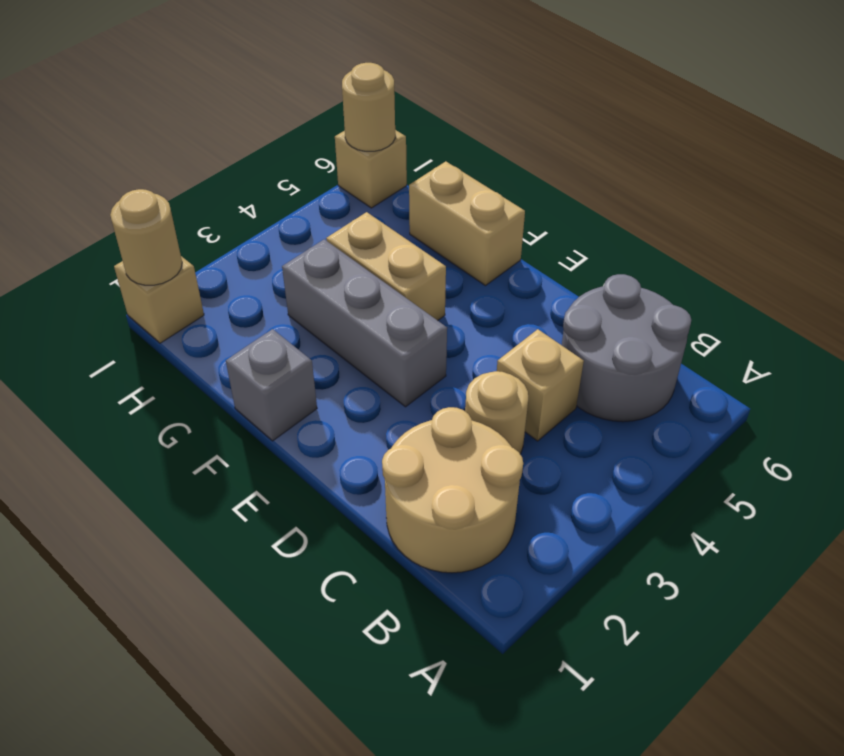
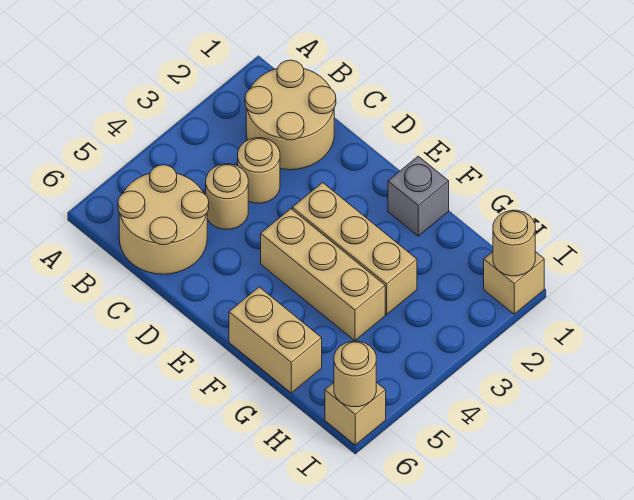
grey round brick B5:C6 level 1 -> tan round brick B5:C6 level 1
tan brick C4 level 1 -> tan round brick C4 level 1
grey brick E3:G3 level 1 -> tan brick E3:G3 level 1
tan brick F4:G4 level 1 -> tan brick E4:G4 level 1

